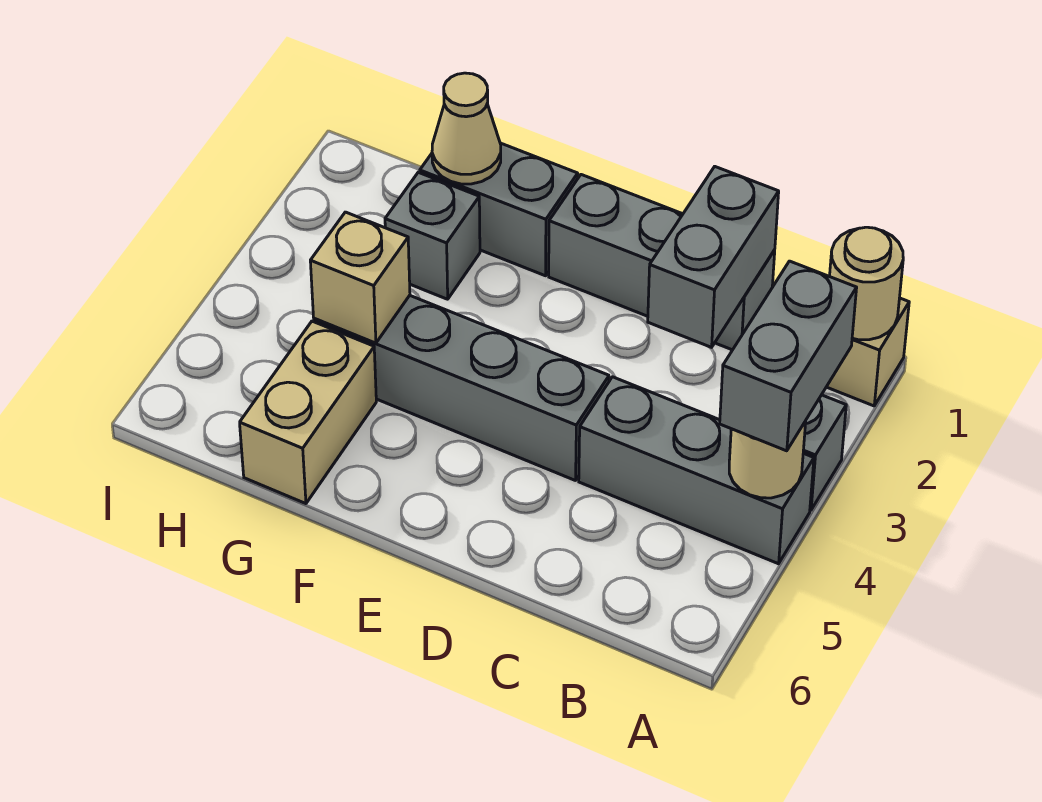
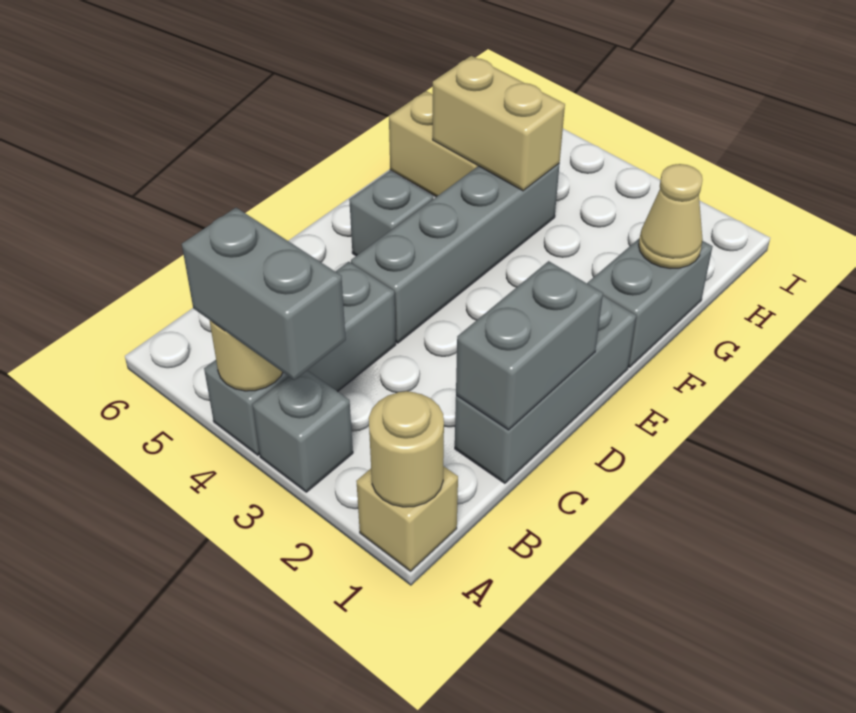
grey brick C1:C2 level 2 -> grey brick C1:D1 level 2
grey brick G2 level 1 -> grey brick E5 level 1
tan brick G4 level 2 -> tan brick G4:G5 level 2

